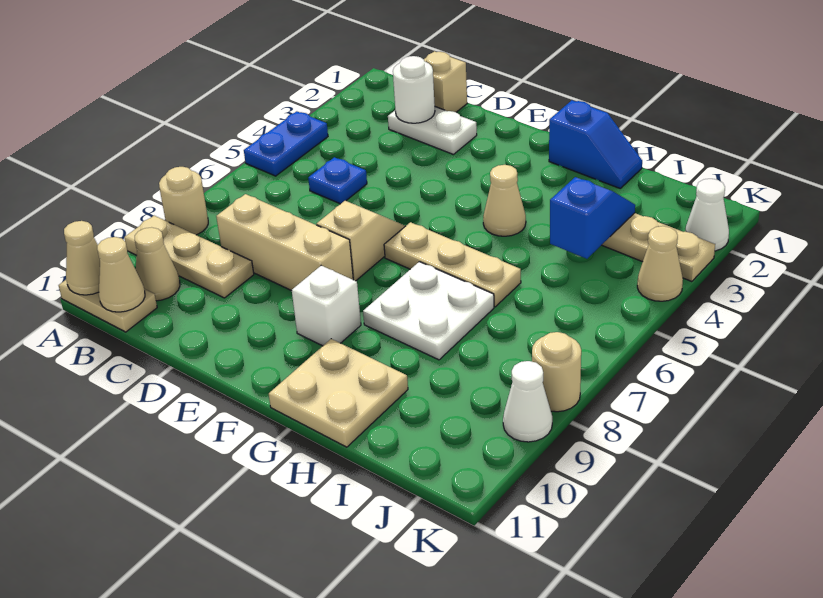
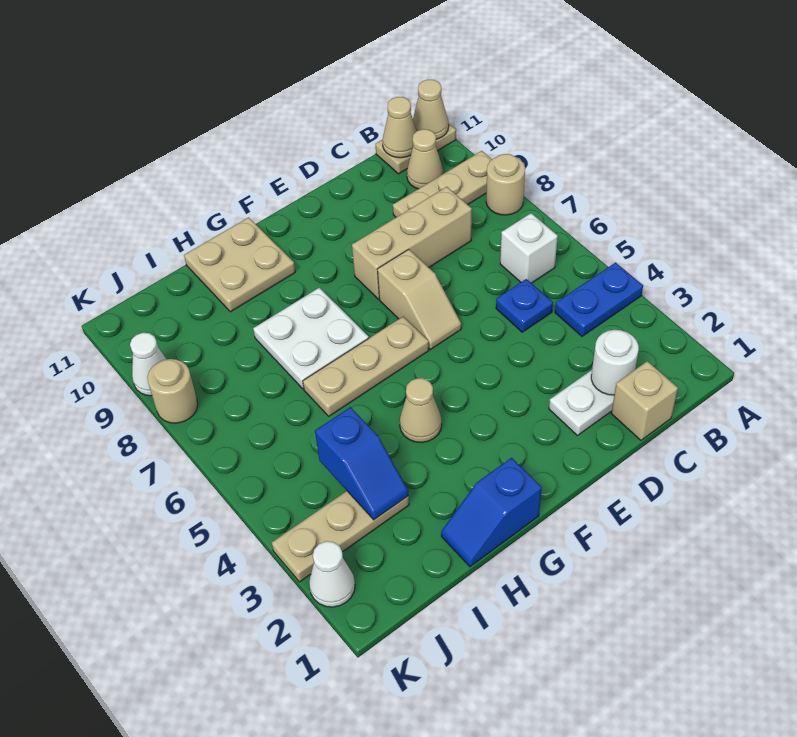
blue plate A4:A5 level 1 -> blue plate A4:B4 level 1
white brick F9 level 1 -> white brick B6 level 1
tan cone K4 level 1 -> none

